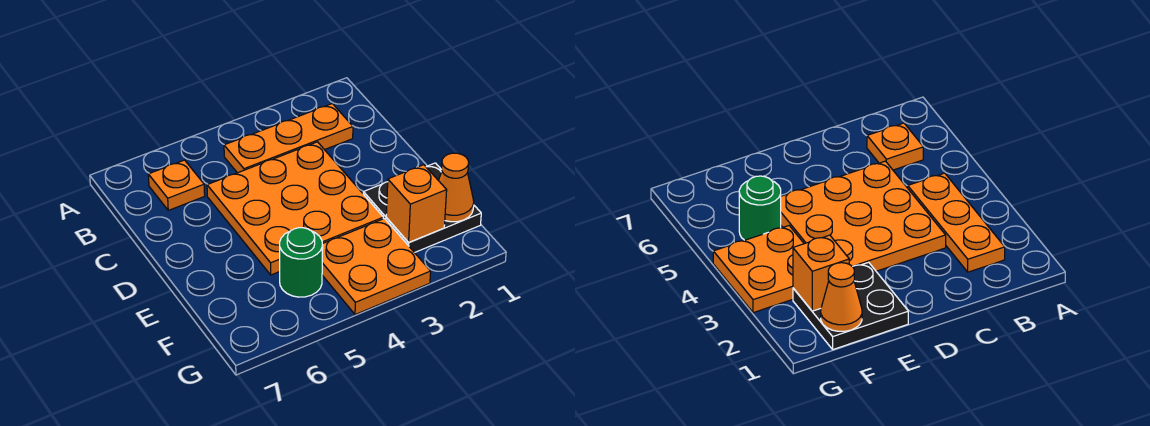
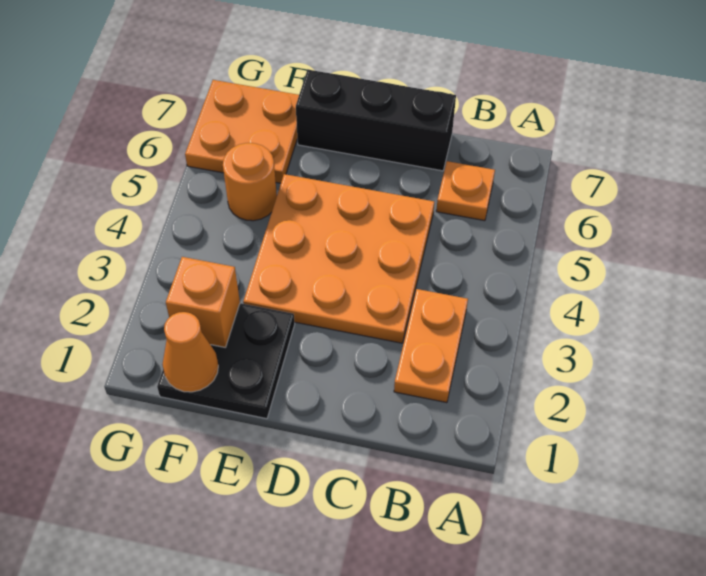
orange plate B2:B4 level 1 -> orange plate B2:B3 level 1
none -> black brick C7:E7 level 1
orange plate F3:G4 level 1 -> orange plate F6:G7 level 1
green round brick F5 level 1 -> orange round brick F5 level 1

